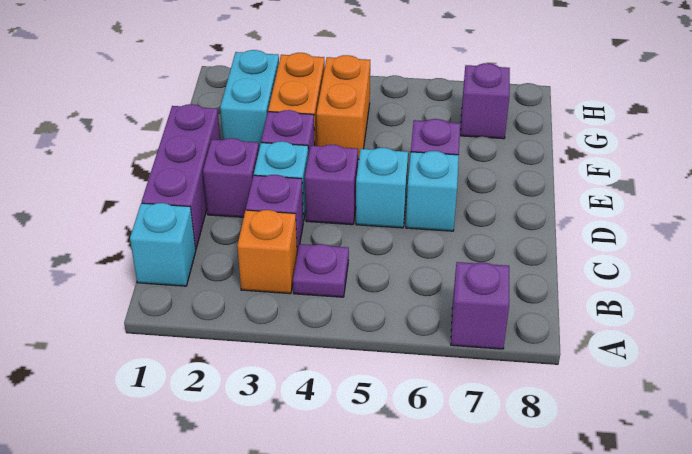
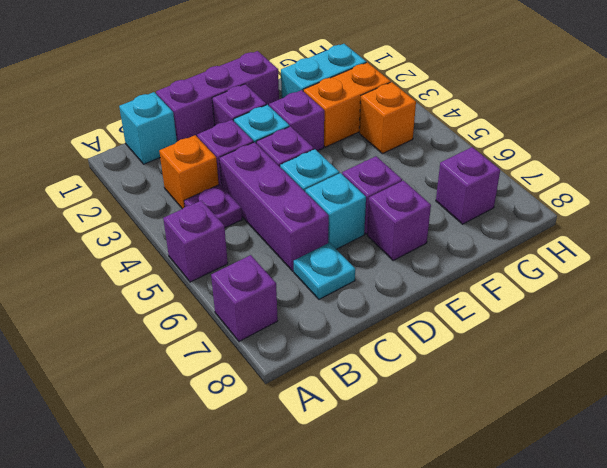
none -> purple brick A5 level 1
none -> purple brick C4:C6 level 1
none -> cyan plate C7 level 1
none -> purple brick E7 level 1
orange brick F4:G4 level 1 -> orange brick G4 level 1

